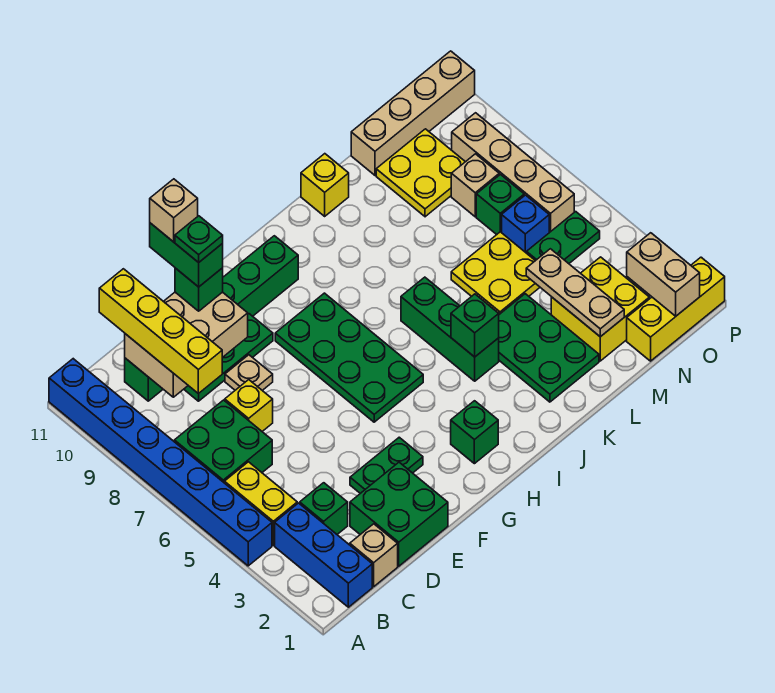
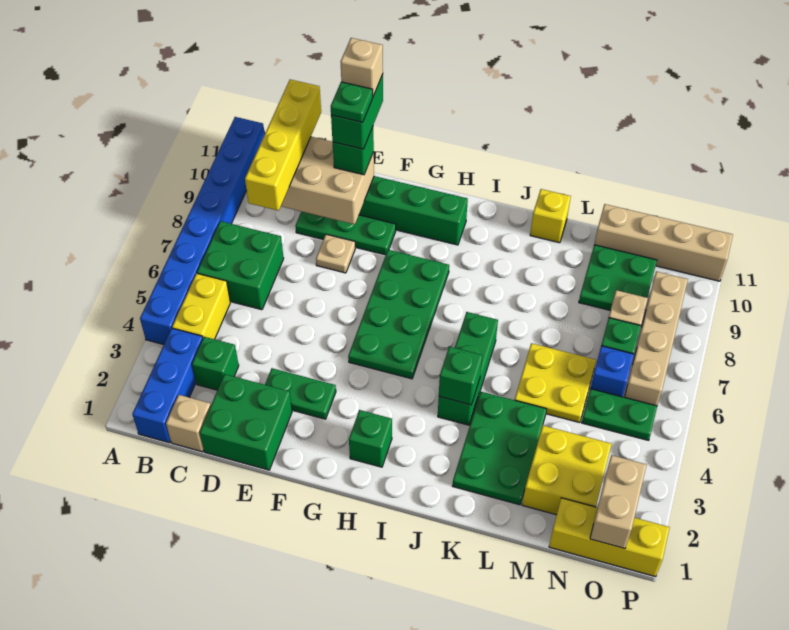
yellow brick D7 level 1 -> none
tan plate M2:M4 level 2 -> none
yellow plate M9:N10 level 1 -> green plate M9:N10 level 1

